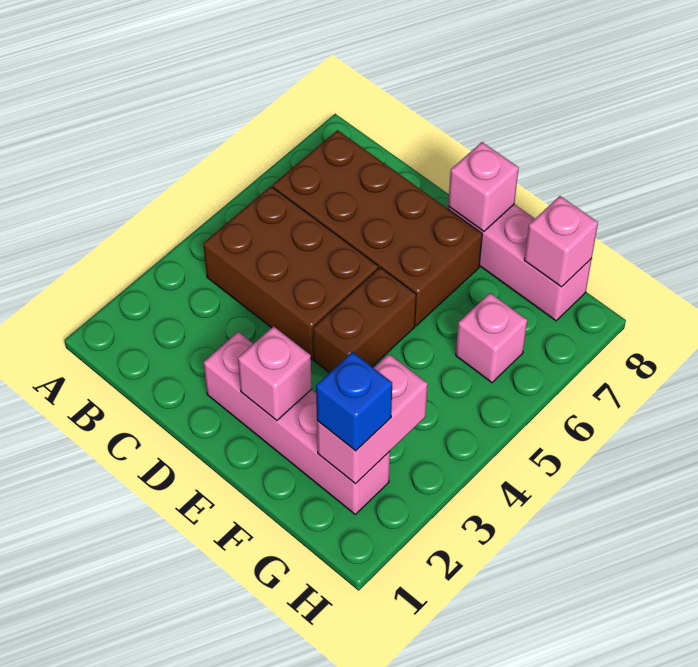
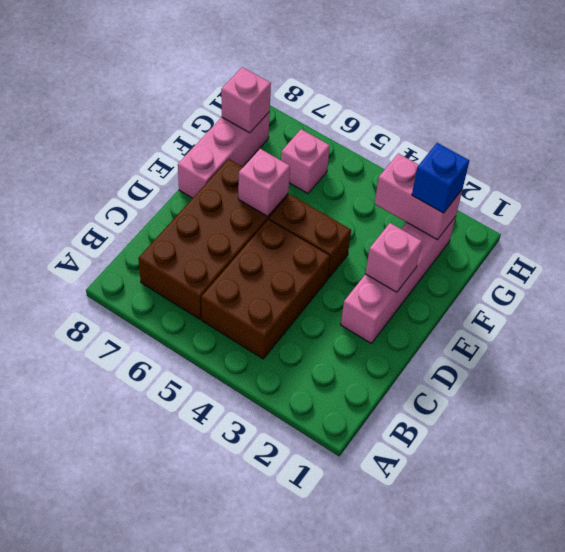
pink brick E8 level 2 -> pink brick E6 level 2

